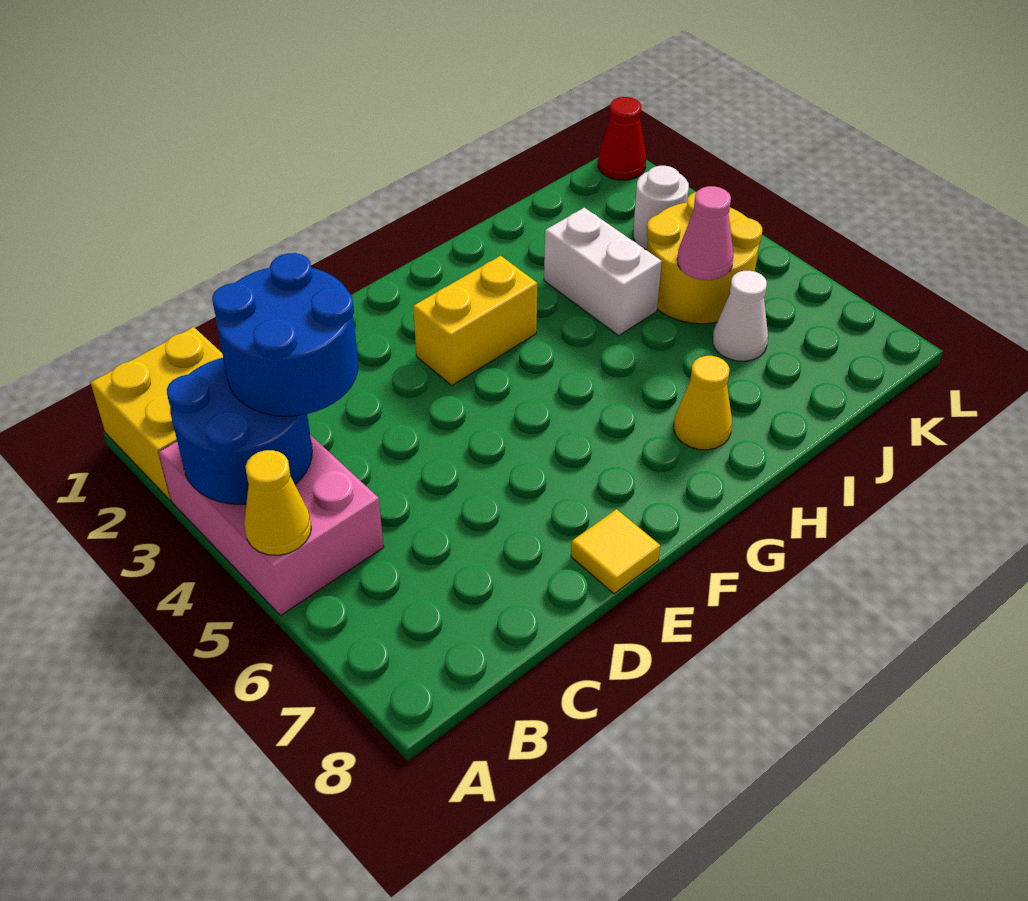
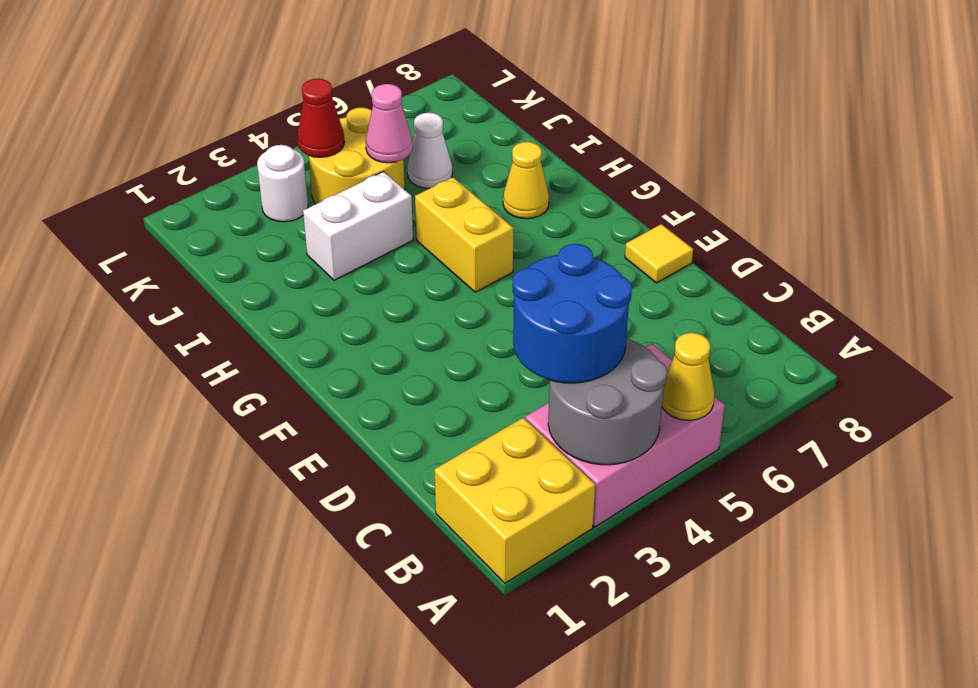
blue round brick A3:B4 level 2 -> grey round brick A3:B4 level 2
yellow brick F3:G3 level 1 -> yellow brick G5:H5 level 1
red cone L1 level 1 -> red cone K4 level 2

